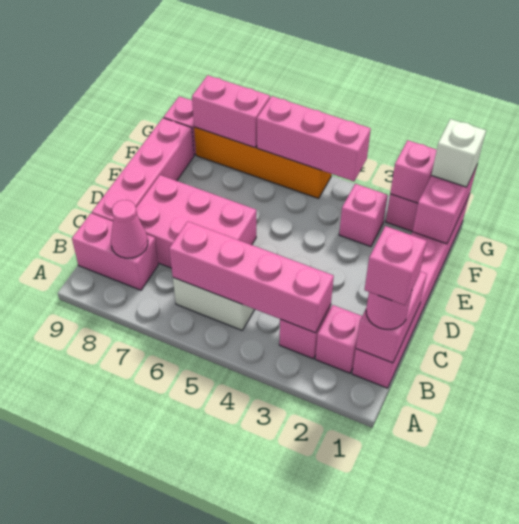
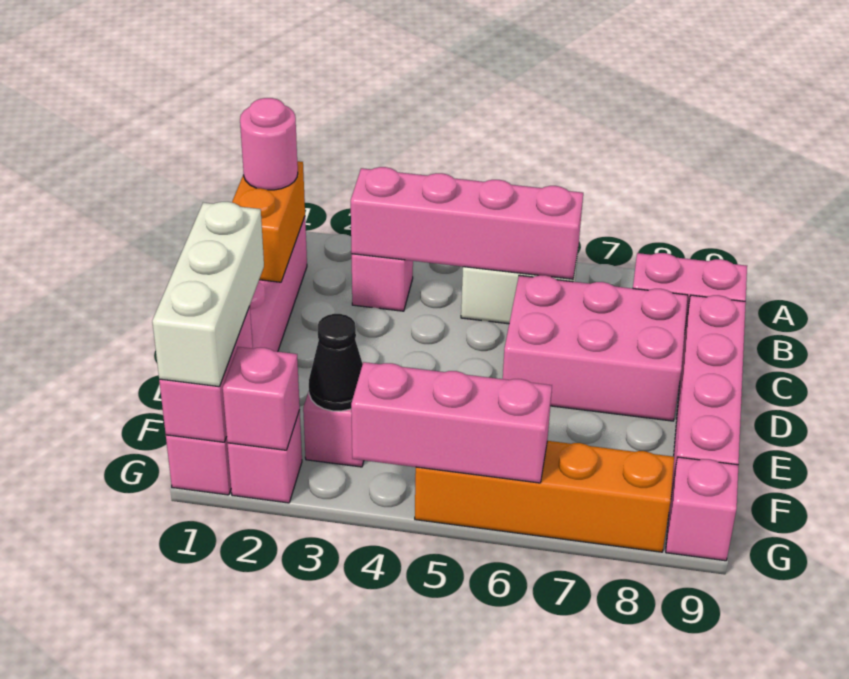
pink brick B1:C1 level 2 -> orange brick B1:C1 level 2
pink brick B1 level 4 -> none
pink brick B2 level 1 -> none
pink cone B8 level 2 -> none
none -> black cone F3 level 2
white brick G1 level 3 -> white brick E1:G1 level 3
pink brick G7:G8 level 2 -> none

